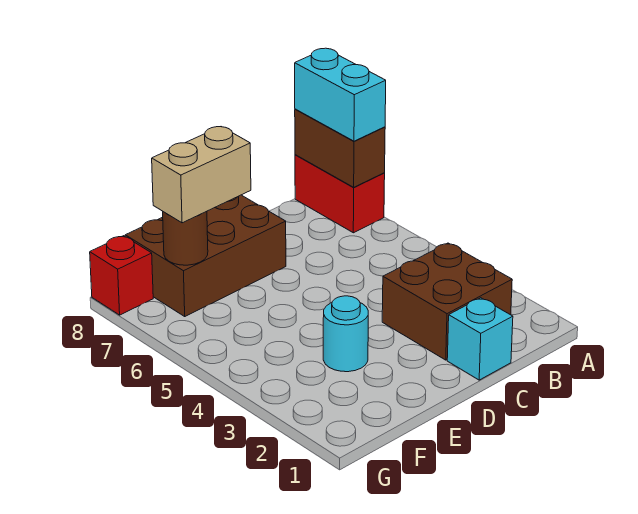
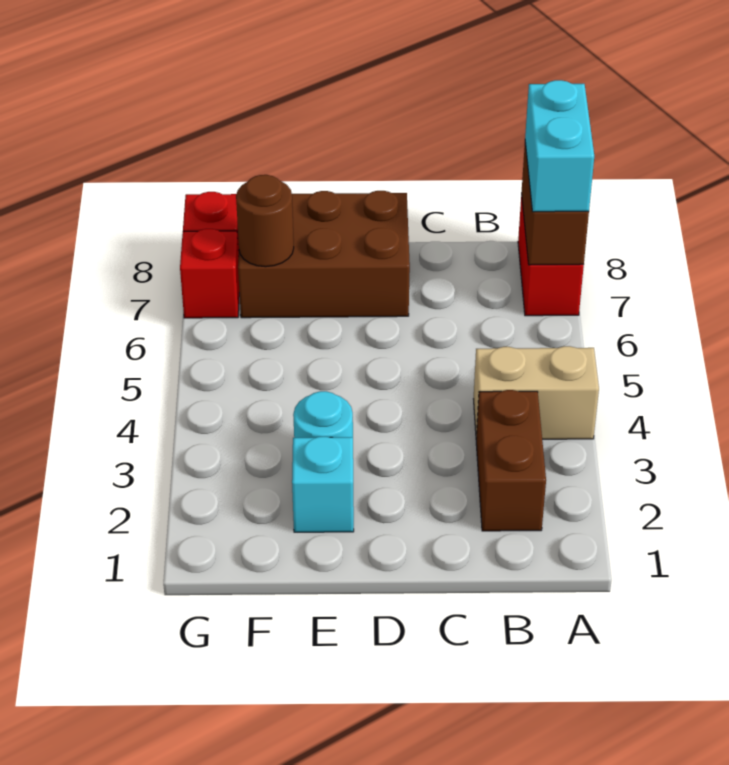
brown brick B2:C3 level 1 -> brown brick B2:B3 level 1
cyan brick C1 level 1 -> cyan brick E2 level 1
tan brick E7:F7 level 3 -> tan brick A4:B4 level 1
none -> red brick G7 level 1

